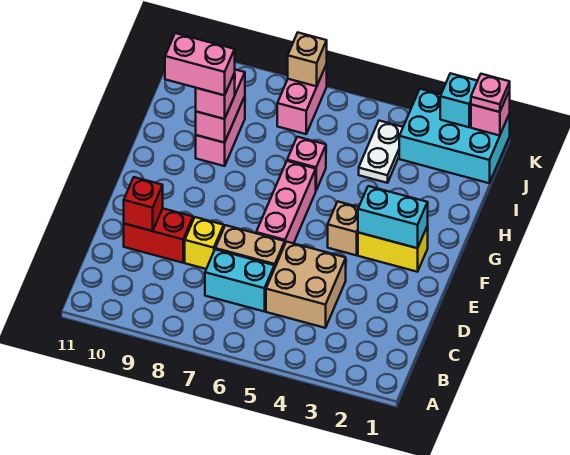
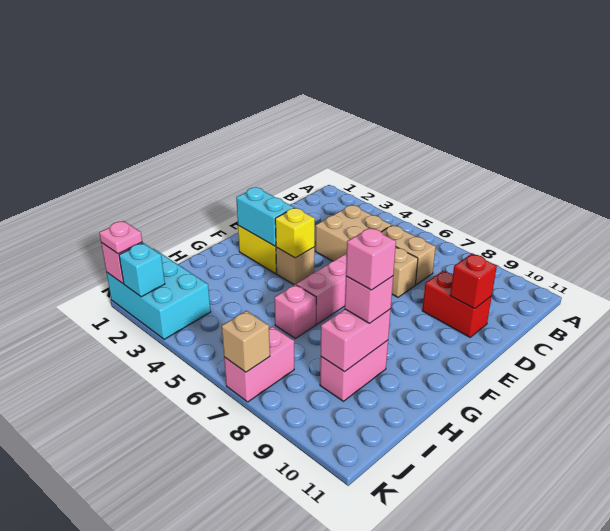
cyan brick C6:C7 level 1 -> tan brick C6:C7 level 1
yellow brick D8 level 1 -> yellow brick F4 level 2
pink brick H9:H10 level 4 -> pink brick H9 level 4
white plate I4:J4 level 1 -> none

